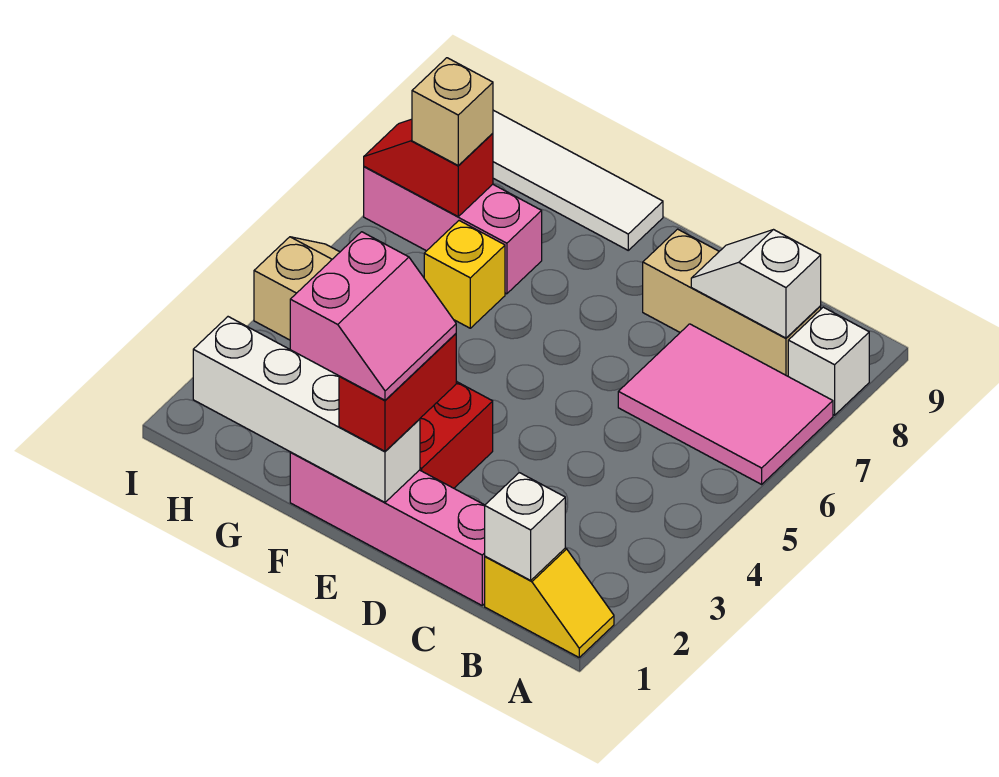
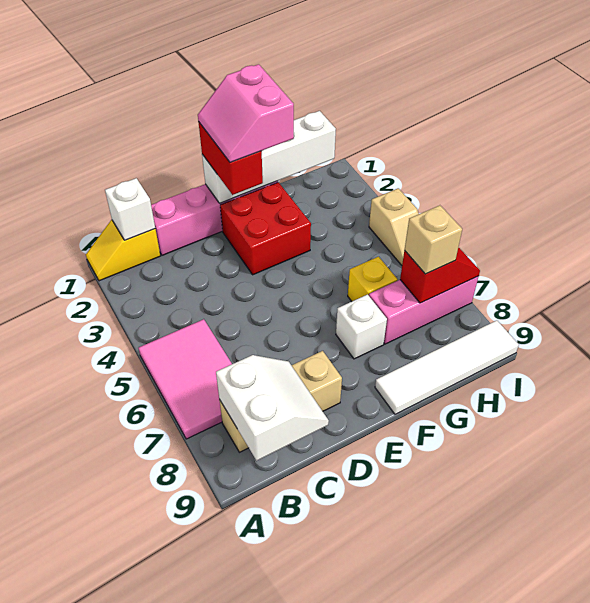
pink tile A6:C7 level 1 -> pink tile A5:B7 level 1
white brick A8 level 1 -> white brick F7 level 1
white slope B8:C8 level 2 top B -> white slope B8:C9 level 2 top B

